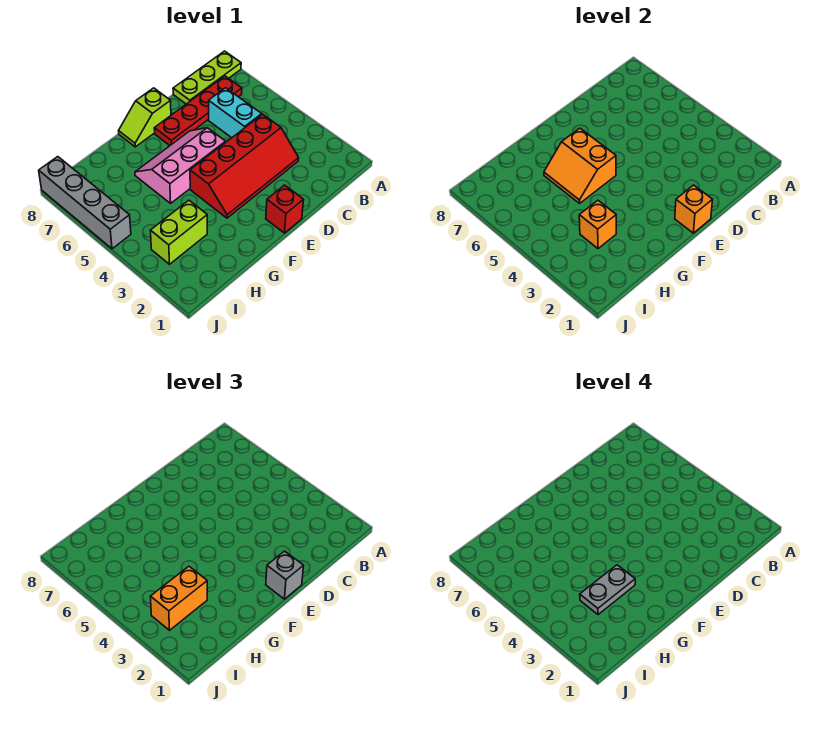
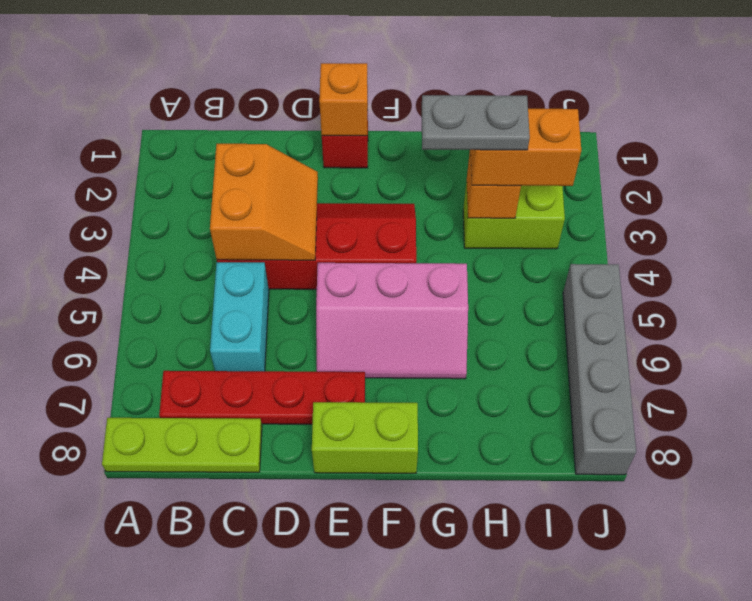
grey brick E1 level 3 -> none
lime slope E8:F8 level 1 top E -> lime brick E8:F8 level 1
orange slope F5:G6 level 2 top F -> orange slope C3:D4 level 2 top C

